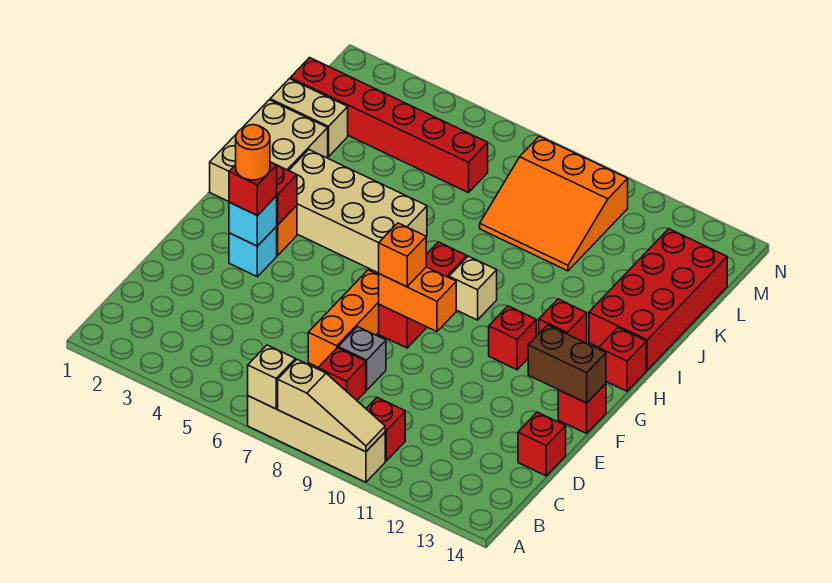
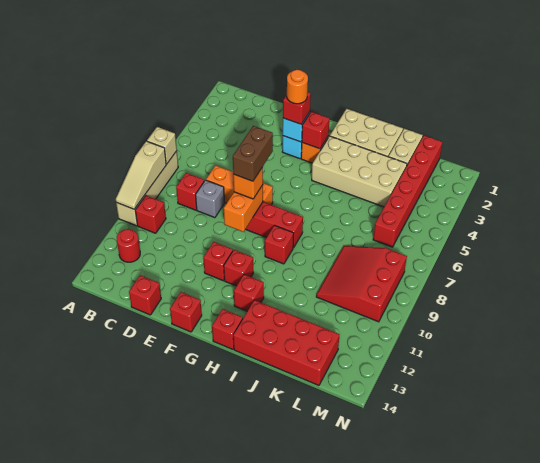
none -> red round brick B12 level 1
none -> red brick F11 level 1
brown brick F13:F14 level 2 -> brown brick F7:F8 level 4
tan brick H3:I6 level 1 -> tan brick H3:K4 level 1
tan brick H9 level 1 -> red brick H9 level 1
orange slope K8:M10 level 1 top M -> red slope K8:M10 level 1 top M

